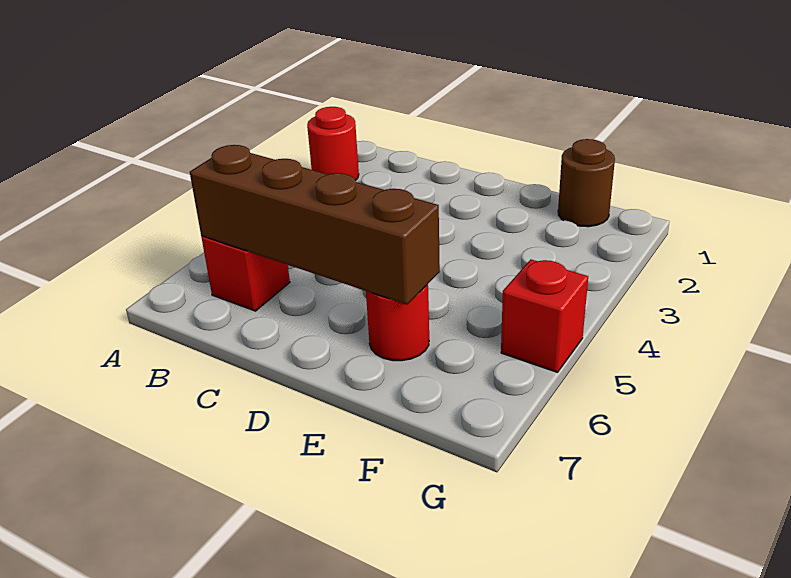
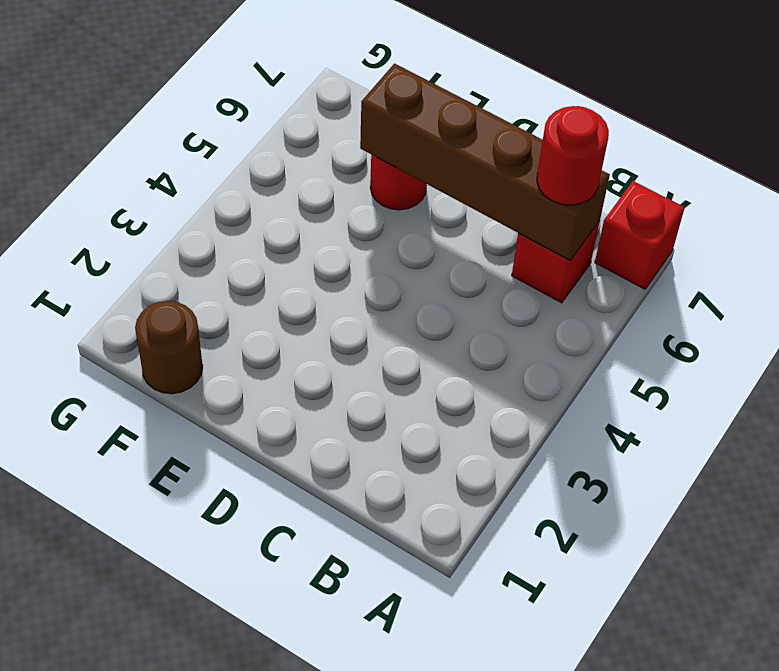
red round brick A2 level 1 -> red round brick B6 level 3
red brick G5 level 1 -> red brick A7 level 1

